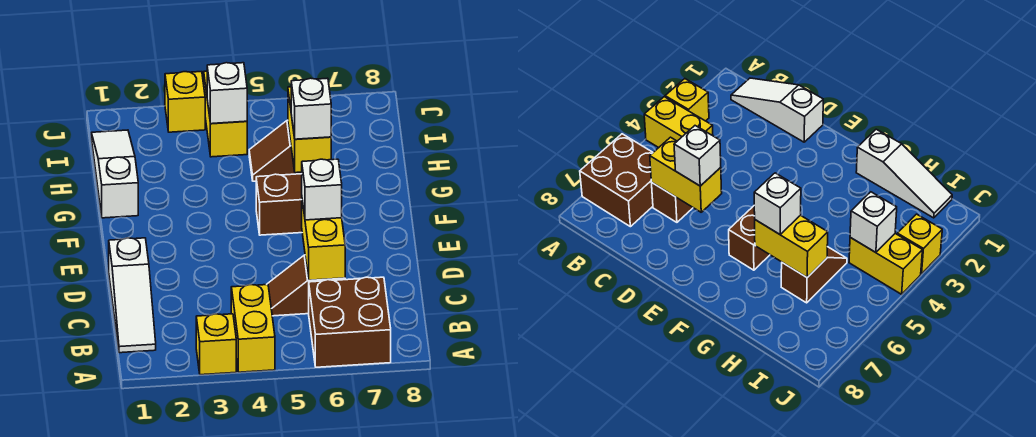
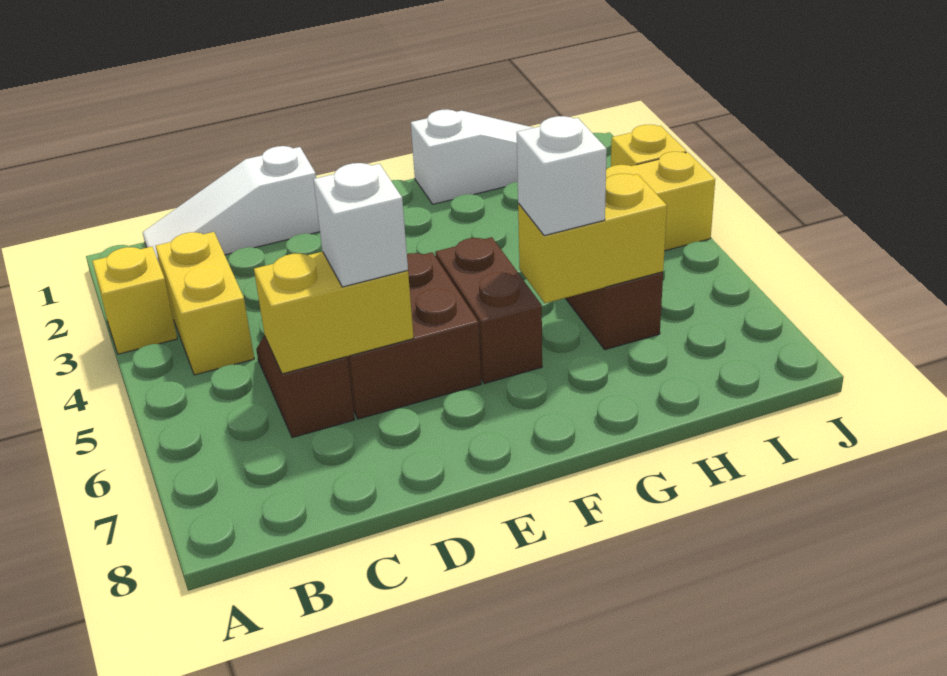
yellow brick A4:B4 level 1 -> yellow brick B3:B4 level 1
brown brick A6:B7 level 1 -> brown brick D5:E6 level 1
white brick I4 level 2 -> none

